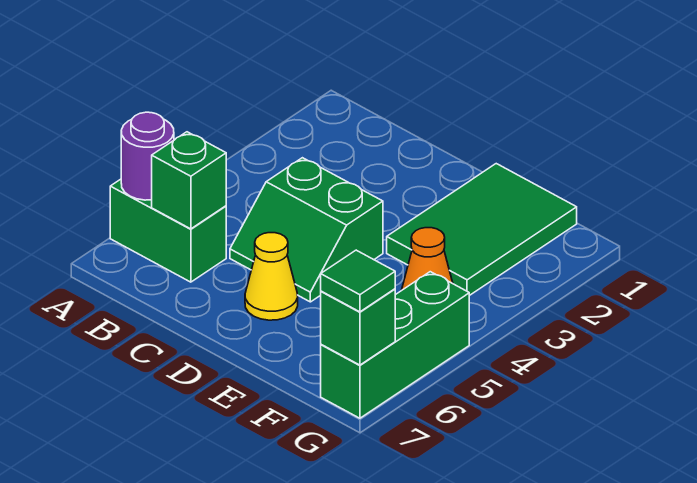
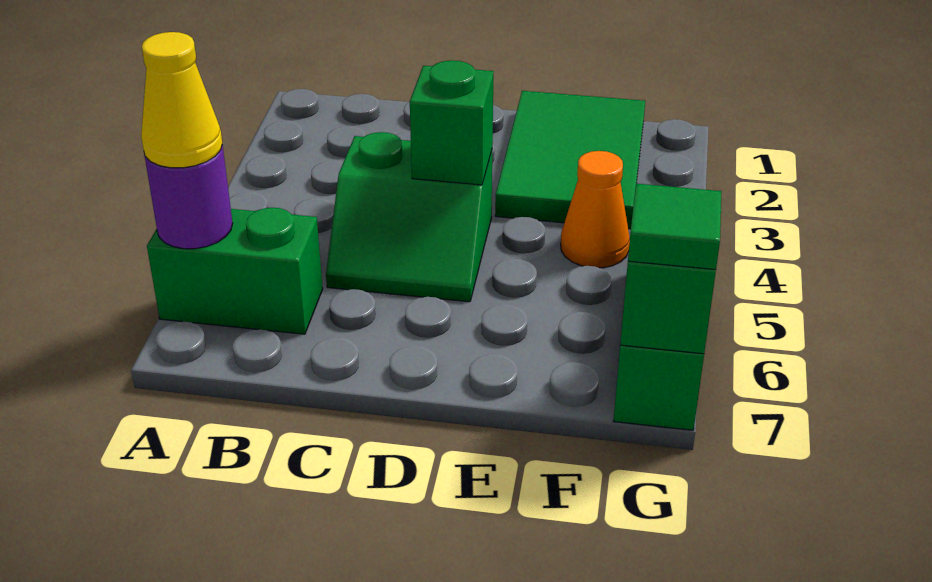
green brick B6 level 2 -> green brick D4 level 2
yellow cone D6 level 1 -> yellow cone A6 level 3

